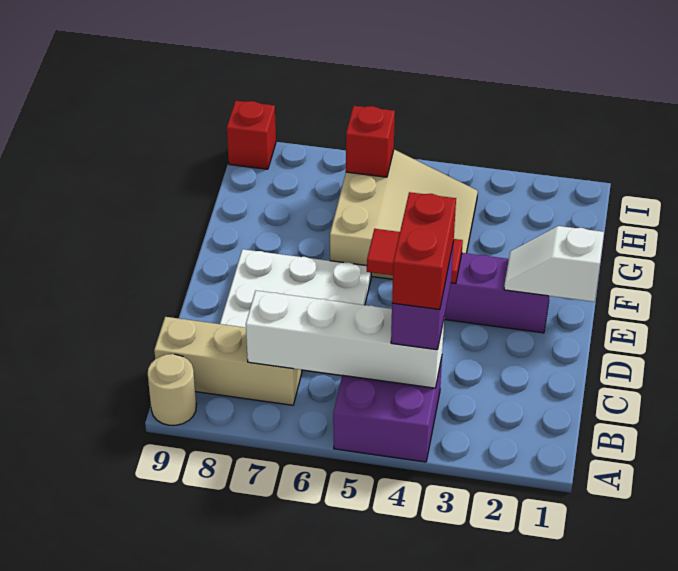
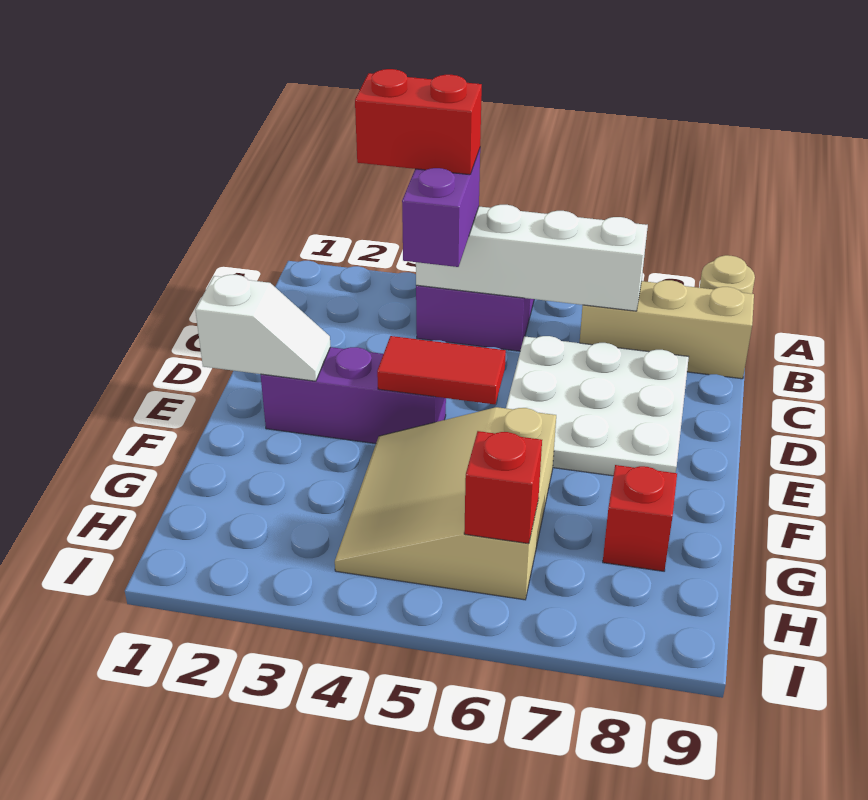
red brick B4:C4 level 4 -> red brick B3:B4 level 4
red brick I9 level 1 -> red brick G8 level 1

